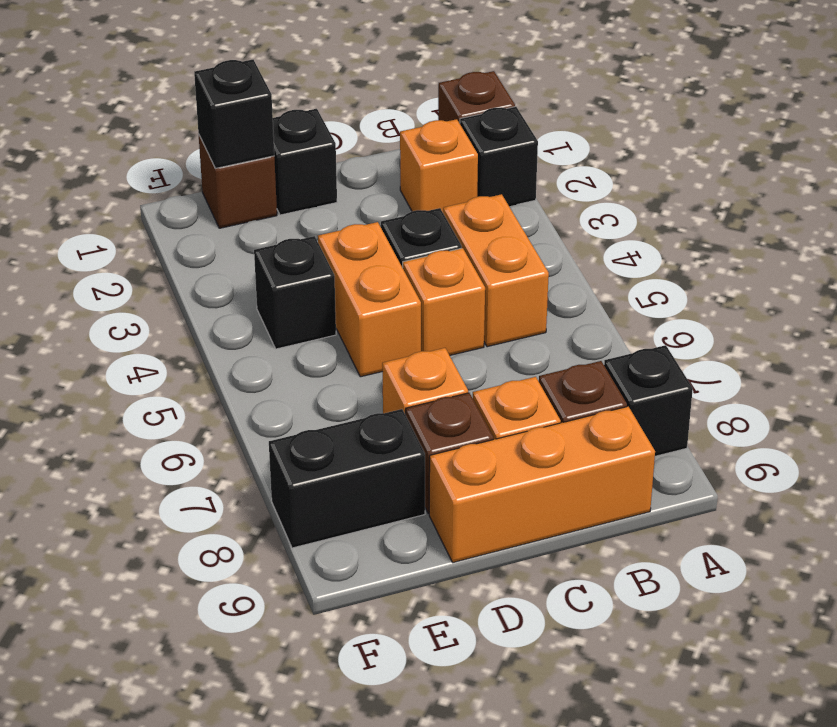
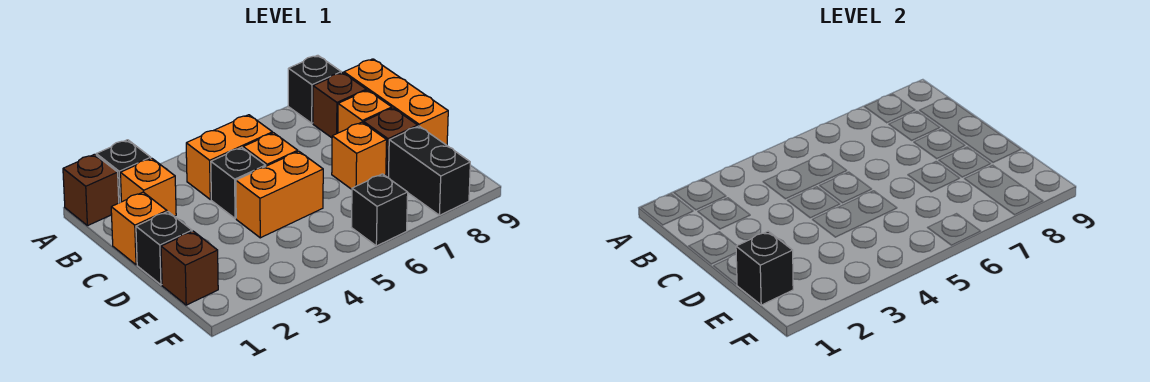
none -> orange brick C1 level 1
black brick E4 level 1 -> black brick F6 level 1

